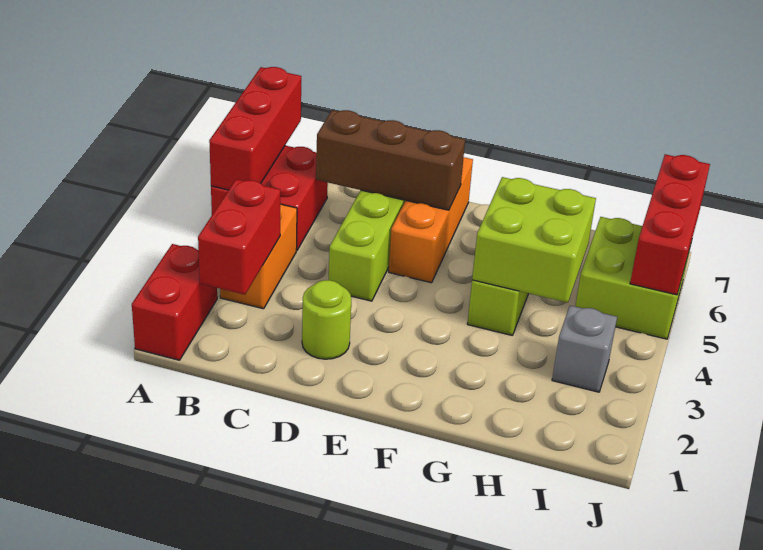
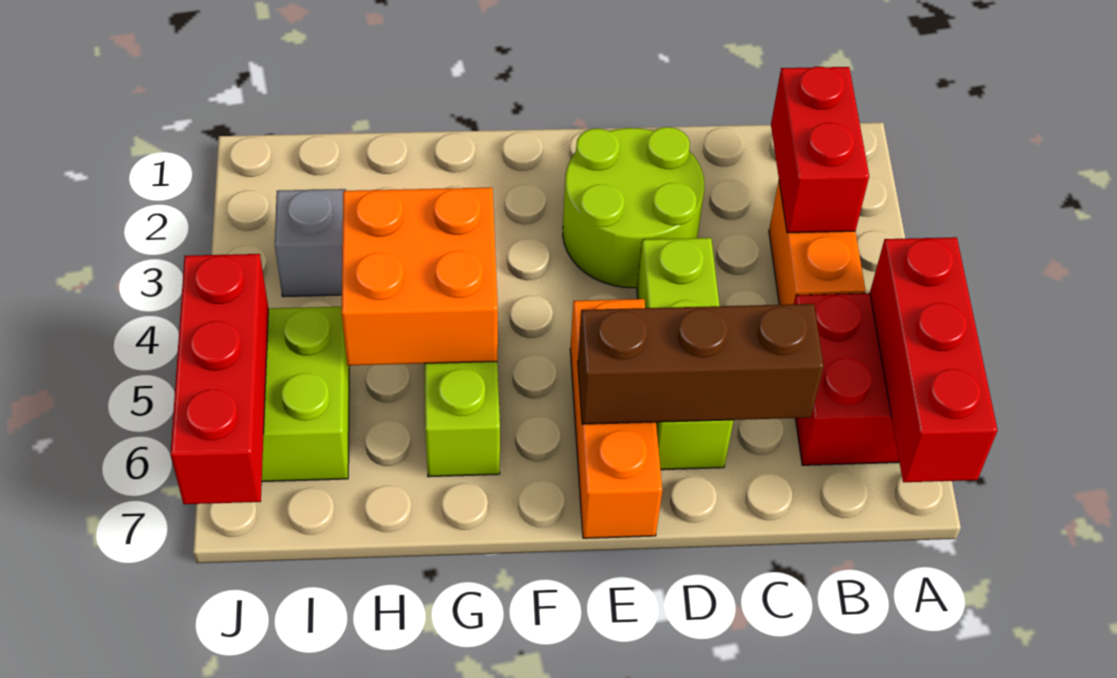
red brick A1:A2 level 1 -> none
lime round brick D2 level 1 -> lime round brick D2:E3 level 1
lime brick G4:H5 level 2 -> orange brick G4:H5 level 2

